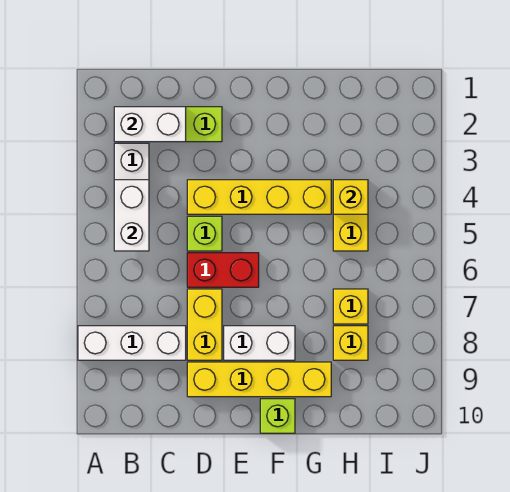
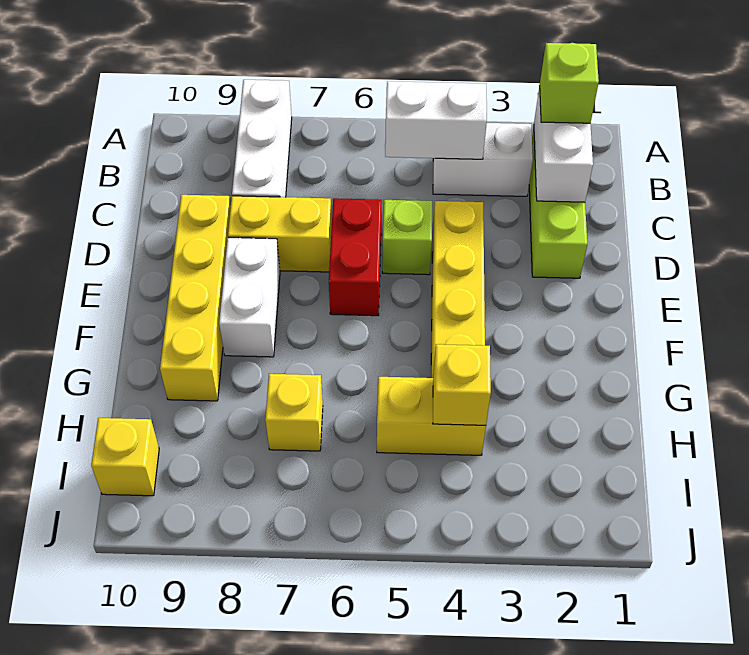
lime brick F10 level 1 -> lime brick B2 level 3
yellow brick H8 level 1 -> yellow brick I10 level 1

